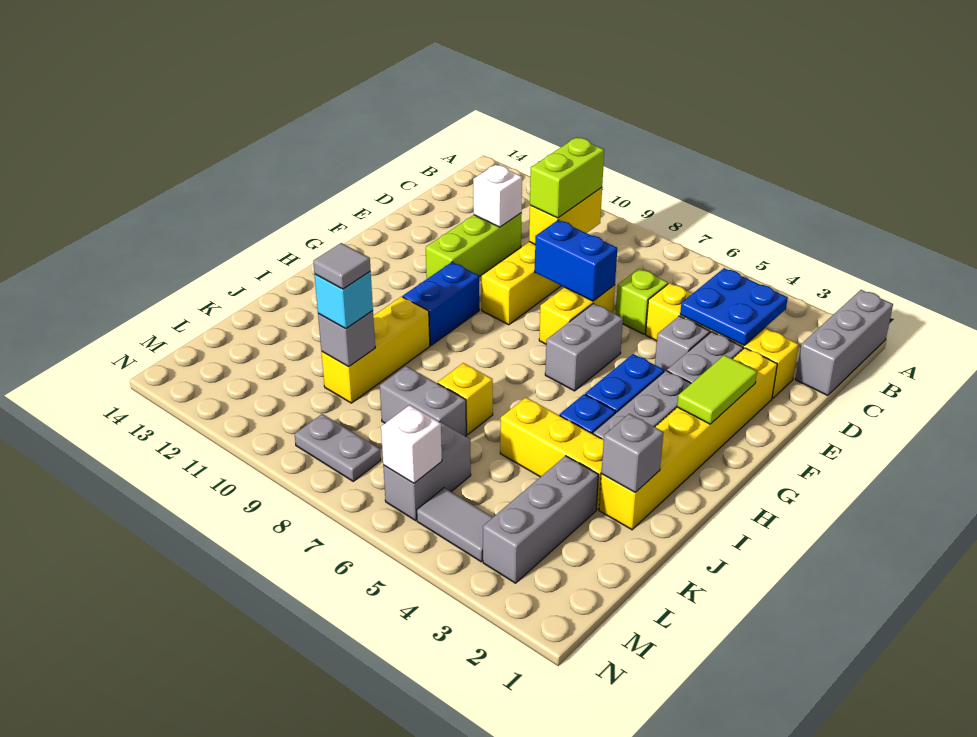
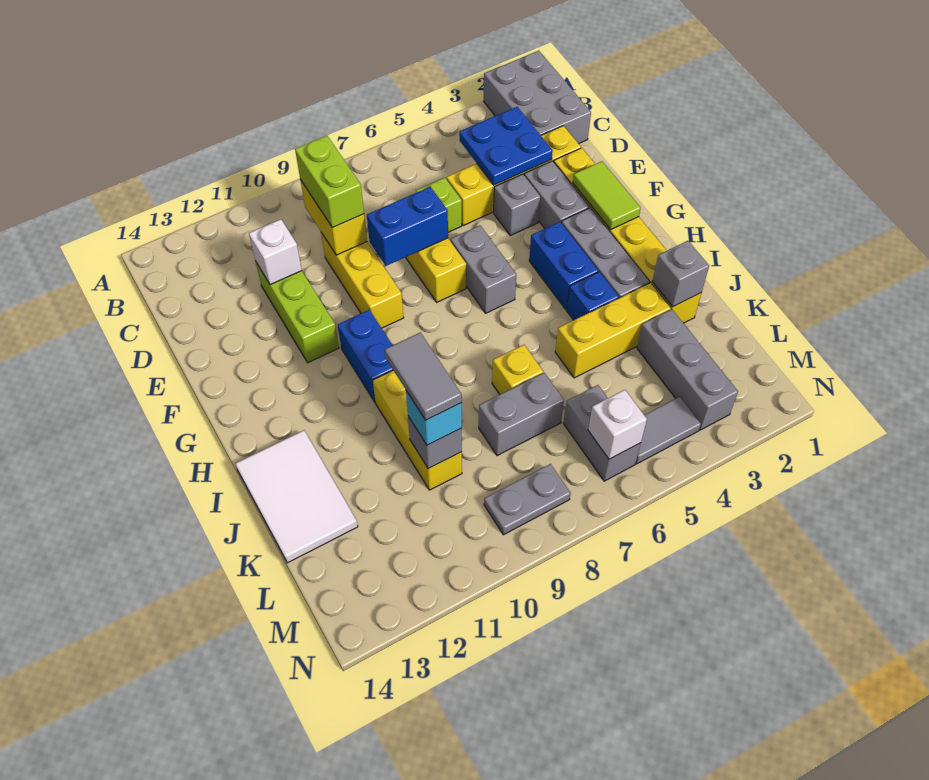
grey brick A1:C1 level 1 -> grey brick A1:C2 level 1
none -> white tile I13:K14 level 1
grey tile K10 level 4 -> grey tile J10:K10 level 4

